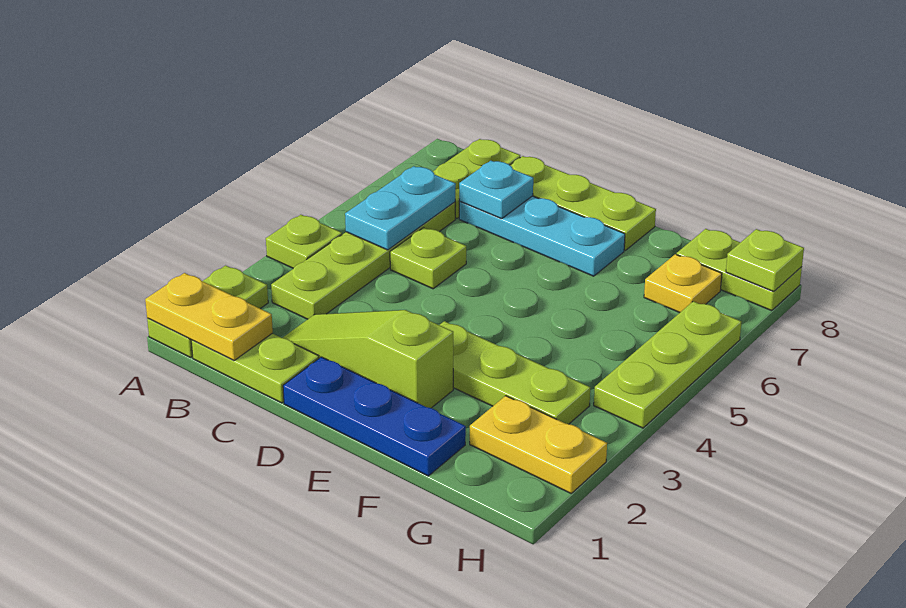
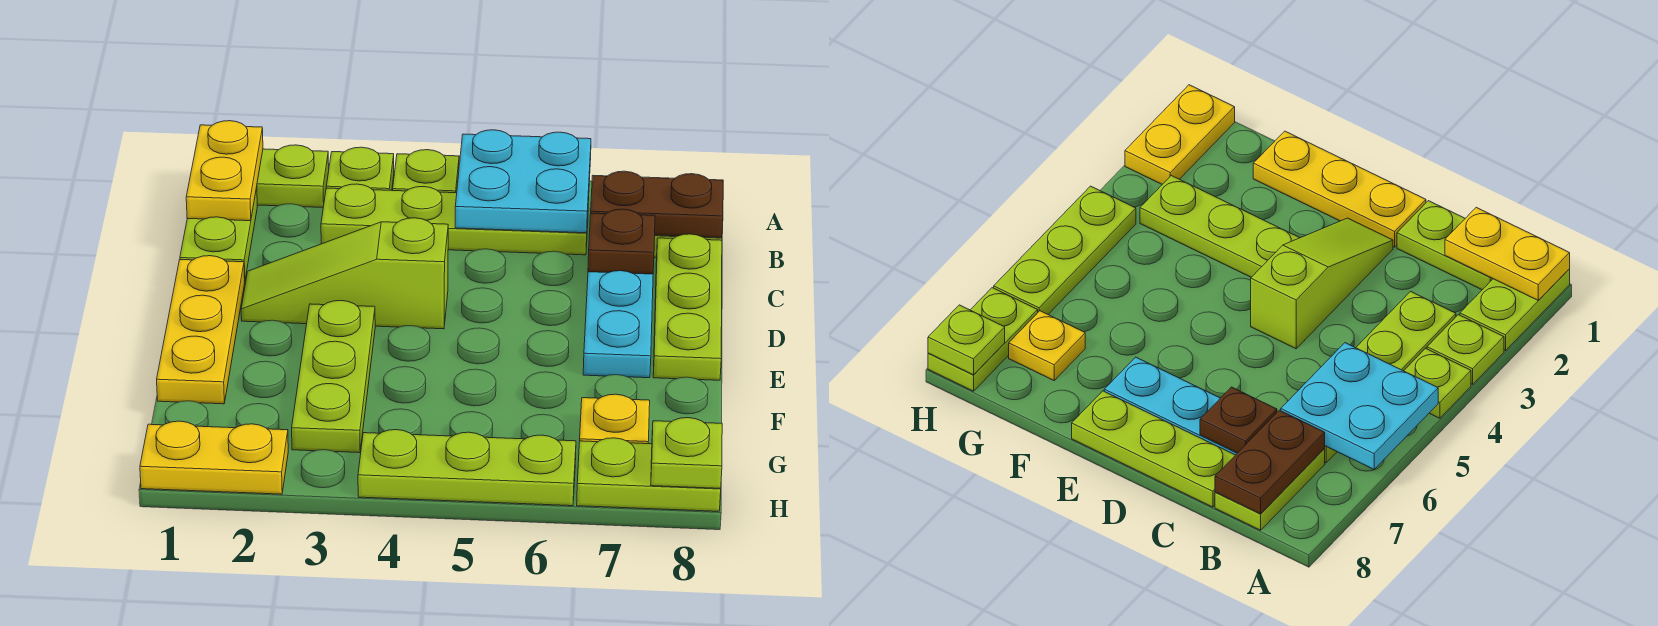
cyan plate B5:B6 level 2 -> cyan plate A5:B6 level 2
none -> brown plate B7:B8 level 2
lime slope C2:E2 level 1 top E -> lime slope D2:D4 level 1 top 4
lime plate C5 level 1 -> lime plate A3 level 1
cyan plate C7 level 2 -> brown plate C7 level 2
blue plate D1:F1 level 1 -> yellow plate D1:F1 level 1
yellow plate G2:H2 level 1 -> yellow plate H1:H2 level 1
lime plate G8:H8 level 1 -> lime plate H7:H8 level 1

